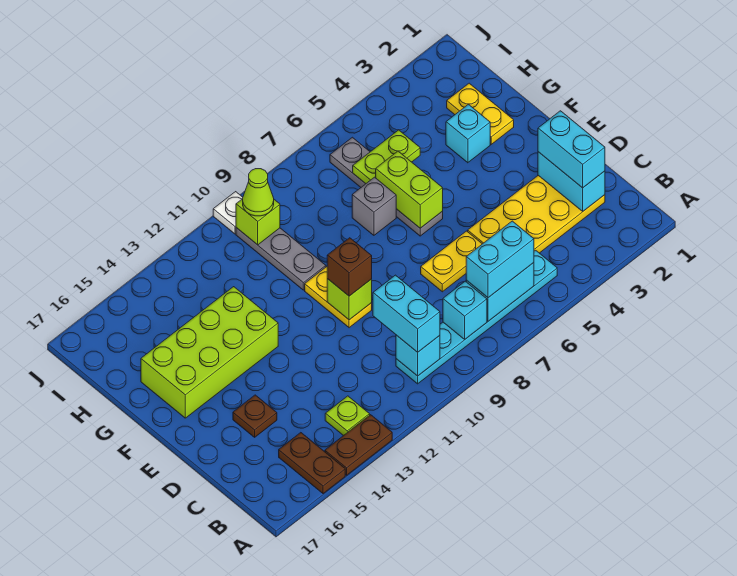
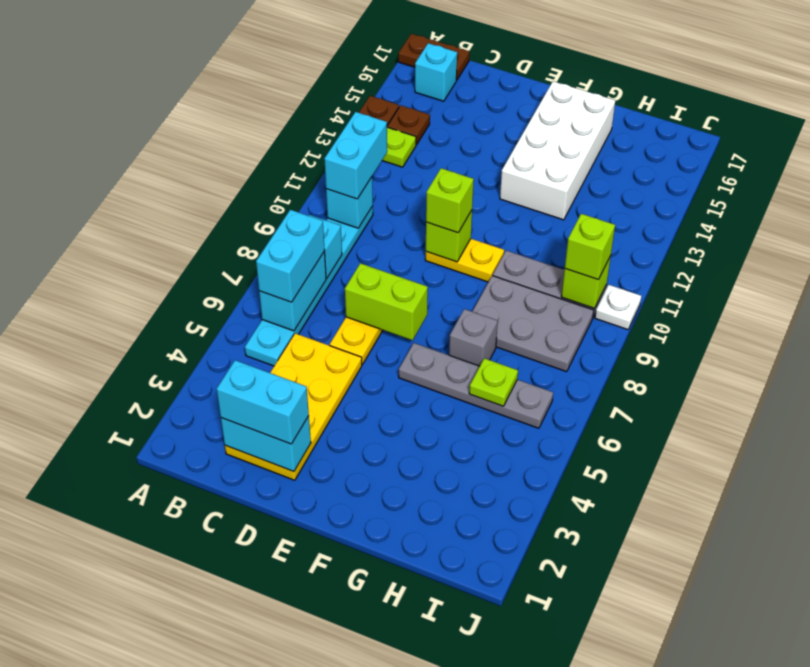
brown plate A15:B15 level 1 -> brown plate A17:B17 level 1
cyan brick B10:C10 level 3 -> cyan brick B10:B11 level 3
brown plate D15 level 1 -> brown plate B14 level 1
brown brick E10 level 3 -> lime brick E10 level 3
lime brick F6:G6 level 2 -> lime brick D7:E7 level 2
lime brick F13:G16 level 1 -> white brick F13:G16 level 1
yellow plate G2:H2 level 1 -> none
cyan brick G3 level 1 -> cyan brick B16 level 1
none -> grey plate G8:I9 level 1
lime plate H5:H6 level 2 -> lime plate H6 level 2
lime cone I10 level 3 -> lime brick I10 level 3

